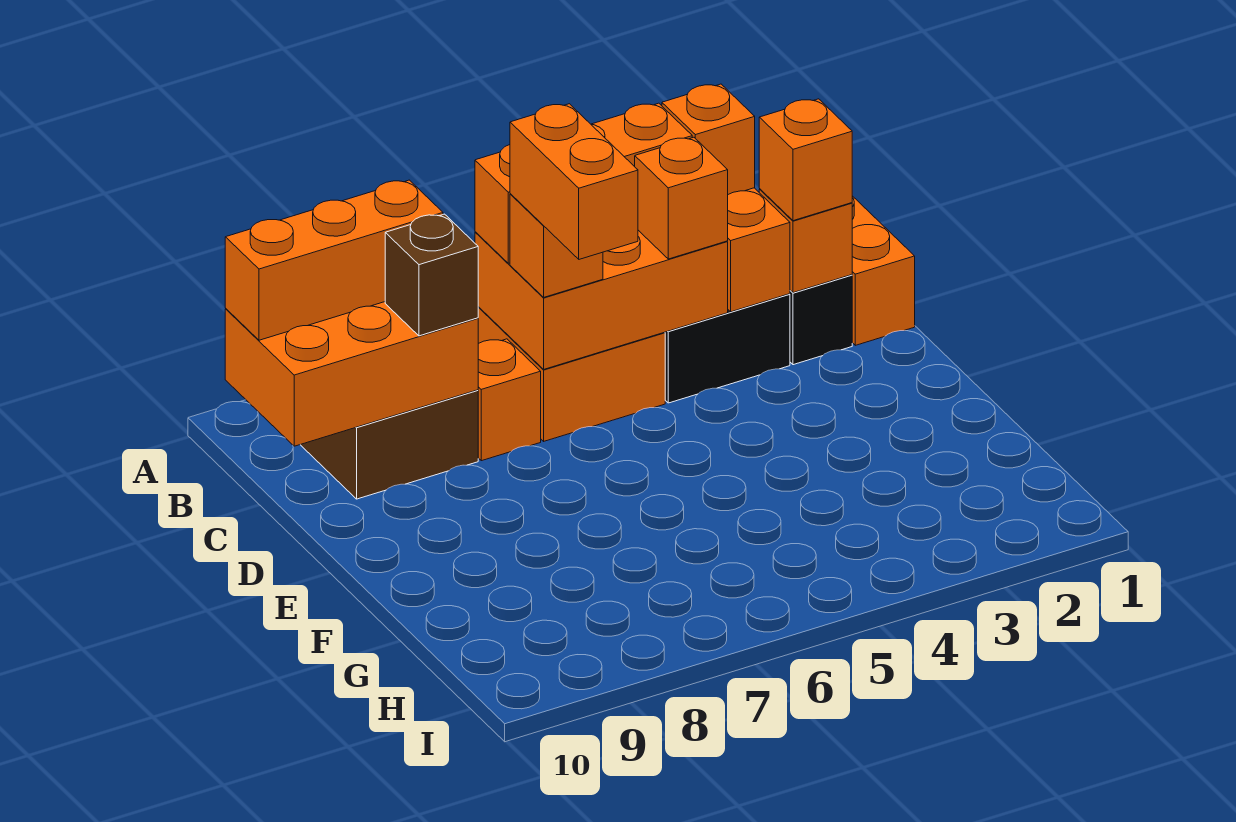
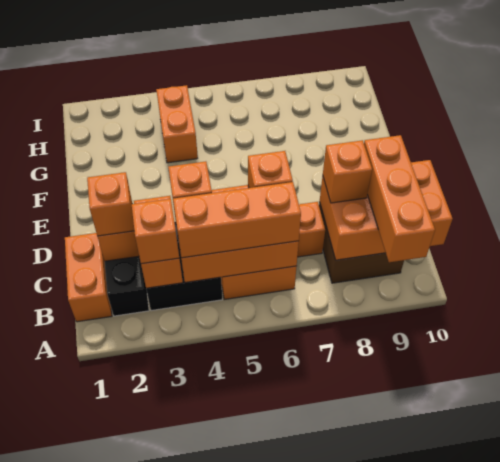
orange brick B8:B10 level 3 -> orange brick A9:C9 level 3
orange brick C6:D6 level 4 -> orange brick G4:H4 level 1
brown brick C8 level 3 -> orange brick C8 level 3

